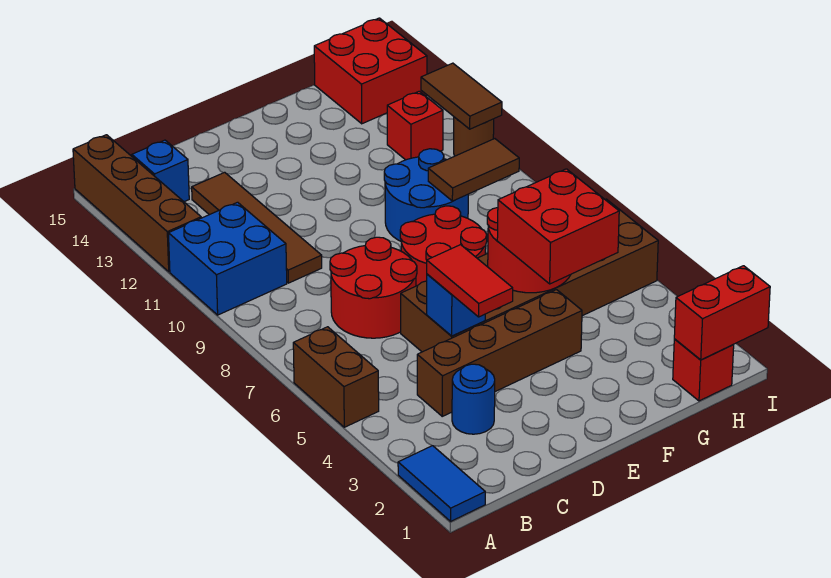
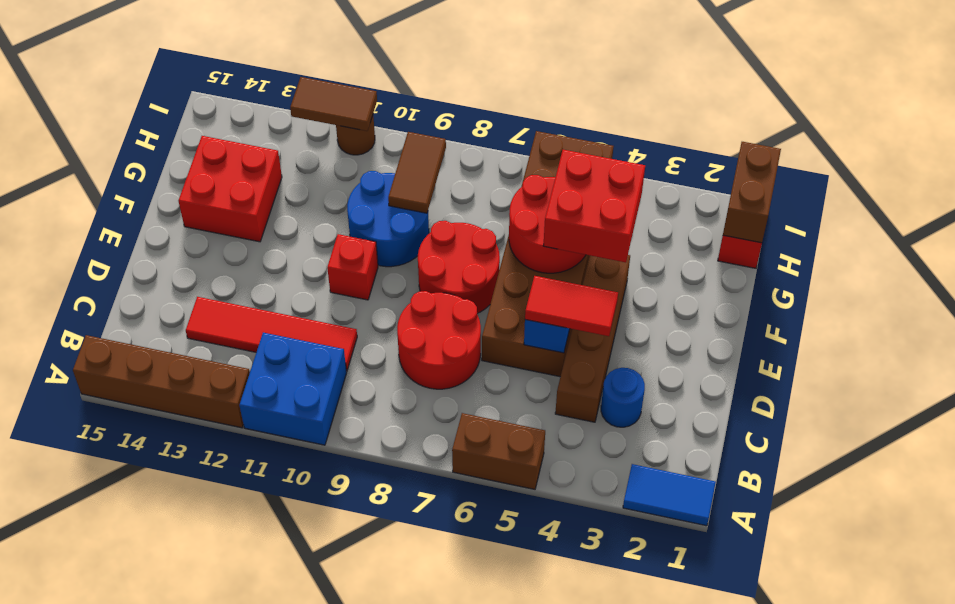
blue brick B14 level 1 -> none
brown tile C10:C13 level 1 -> red tile C10:C13 level 1
red brick H1:I1 level 2 -> brown brick H1:I1 level 2
red brick H12 level 1 -> red brick E10 level 1
red brick H14:I15 level 1 -> red brick F13:G14 level 1

